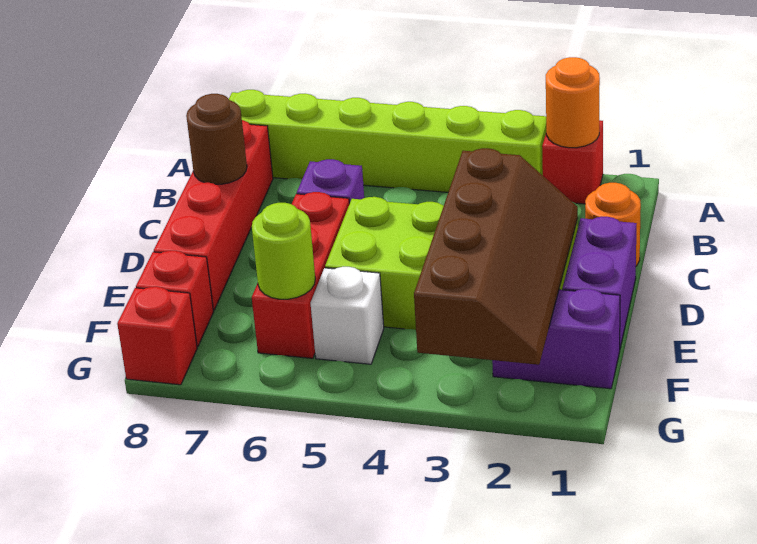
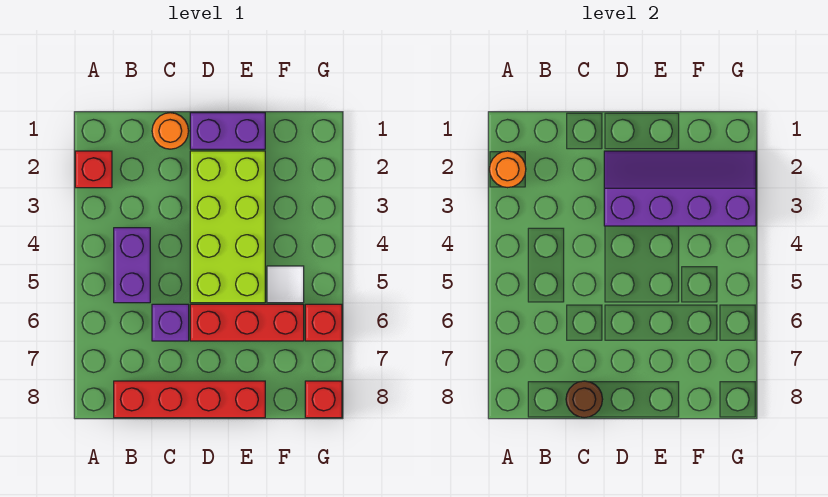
lime brick A3:A8 level 1 -> none
brown slope D2:G3 level 2 top 3 -> purple slope D2:G3 level 2 top 3
purple brick F1:F2 level 1 -> purple brick B4:B5 level 1
white brick F5 level 1 -> white tile F5 level 1
lime round brick F6 level 2 -> none
red brick F8 level 1 -> red brick G6 level 1

